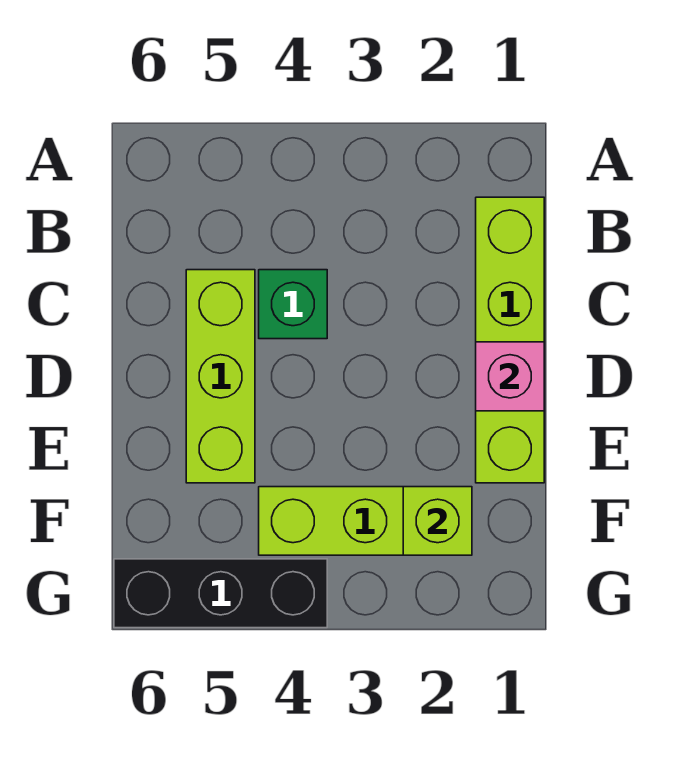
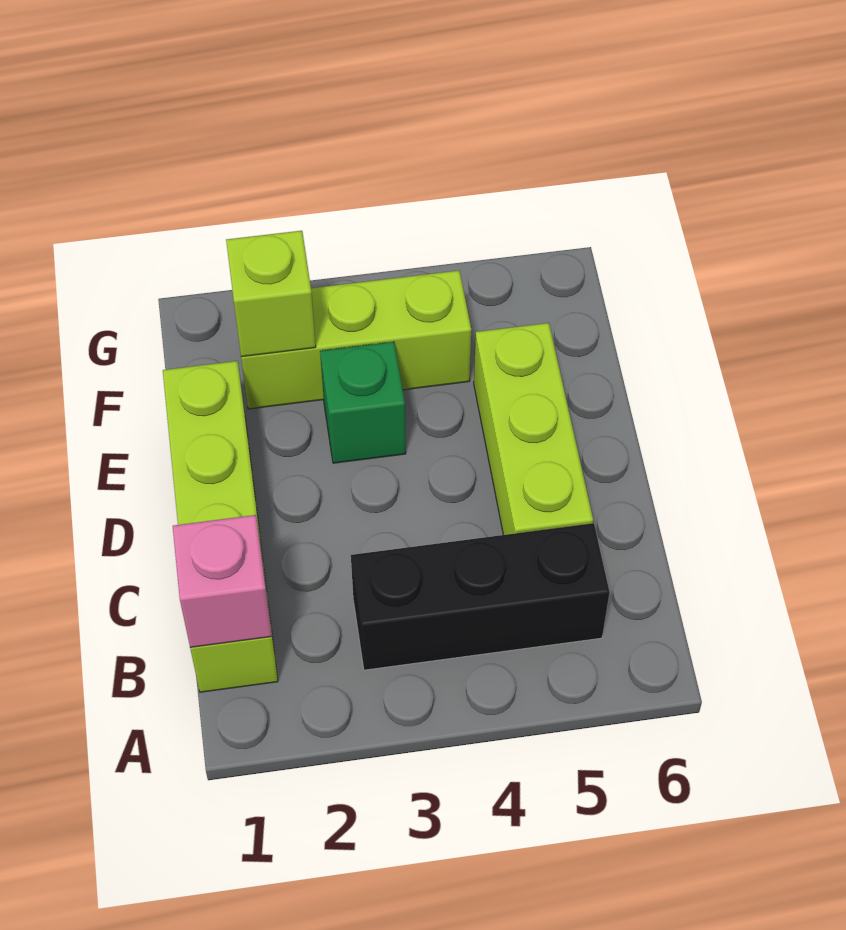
green brick C4 level 1 -> green brick E3 level 1
pink brick D1 level 2 -> pink brick B1 level 2
black brick G4:G6 level 1 -> black brick B3:B5 level 1

